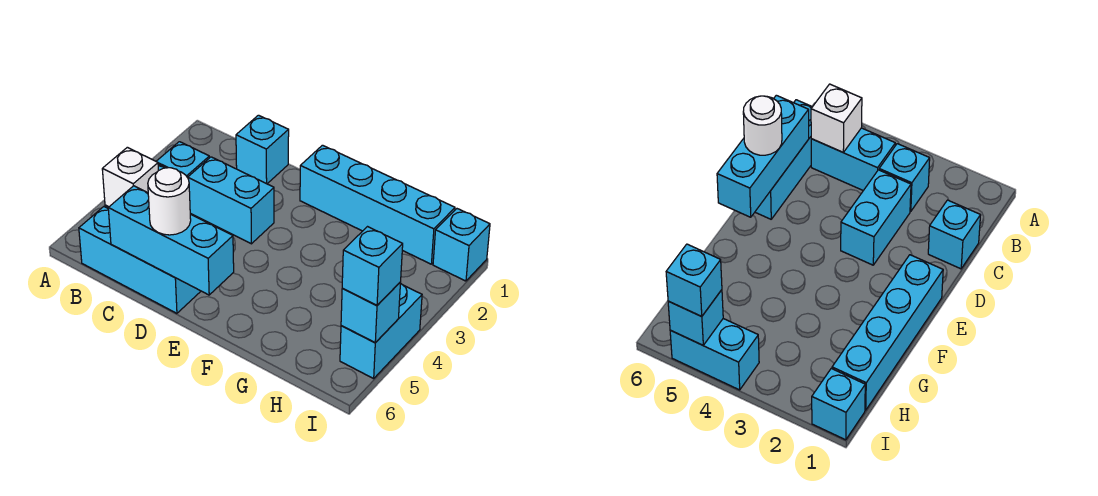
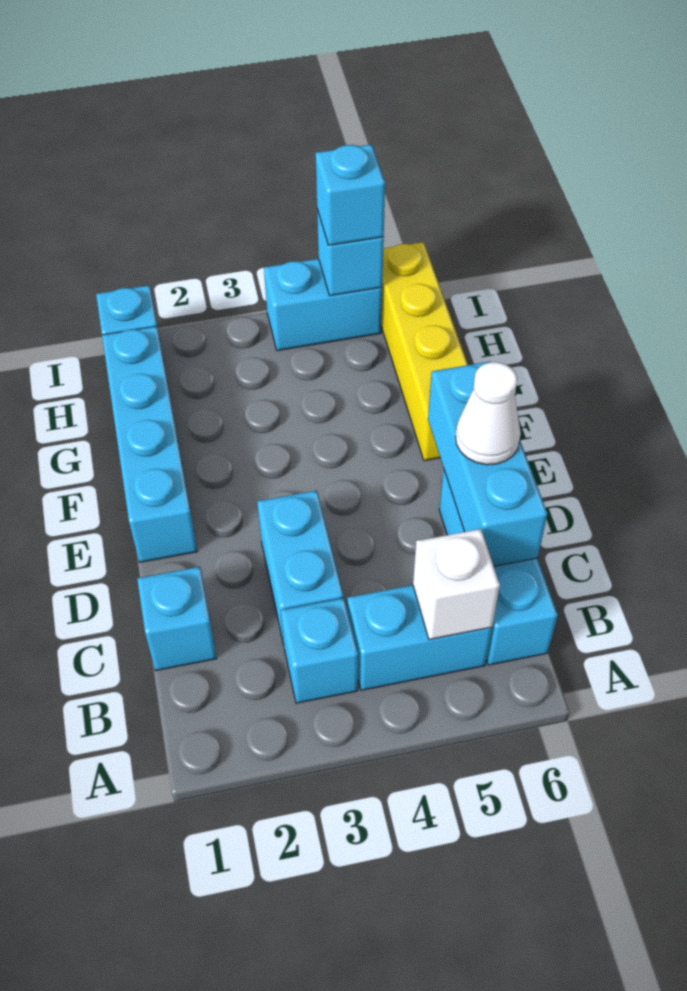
white round brick D6 level 3 -> white cone D6 level 3
none -> yellow brick F6:I6 level 1

